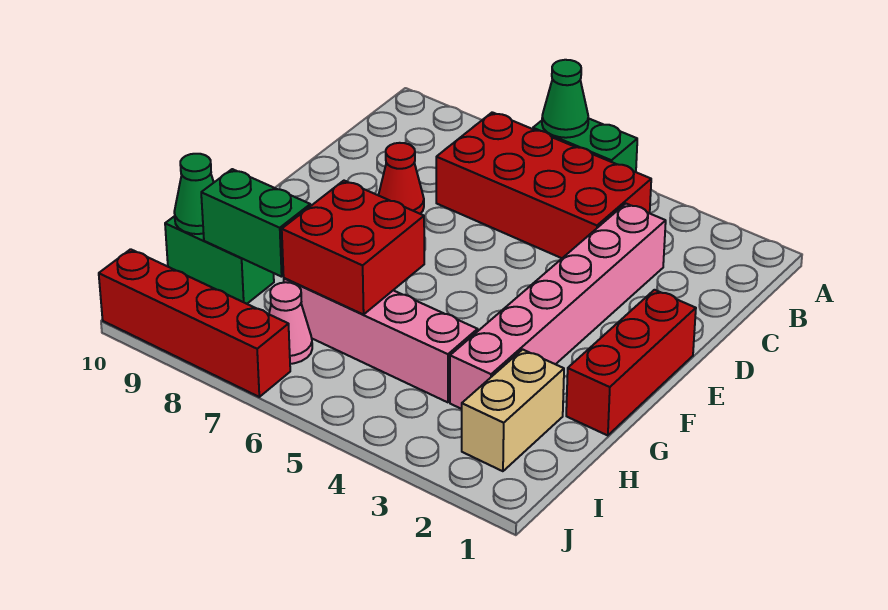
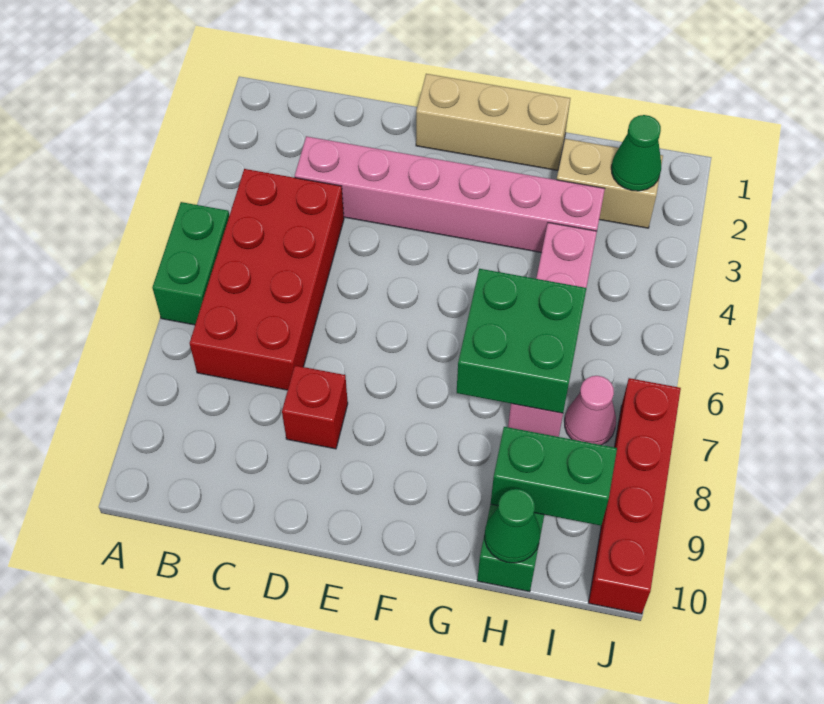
green cone A6 level 2 -> green cone I2 level 2
red cone D8 level 1 -> red brick D8 level 1
red brick E1:G1 level 1 -> tan brick E1:G1 level 1
red brick G6:H7 level 2 -> green brick G6:H7 level 2
green brick H8:H9 level 2 -> green brick H9:I9 level 2

